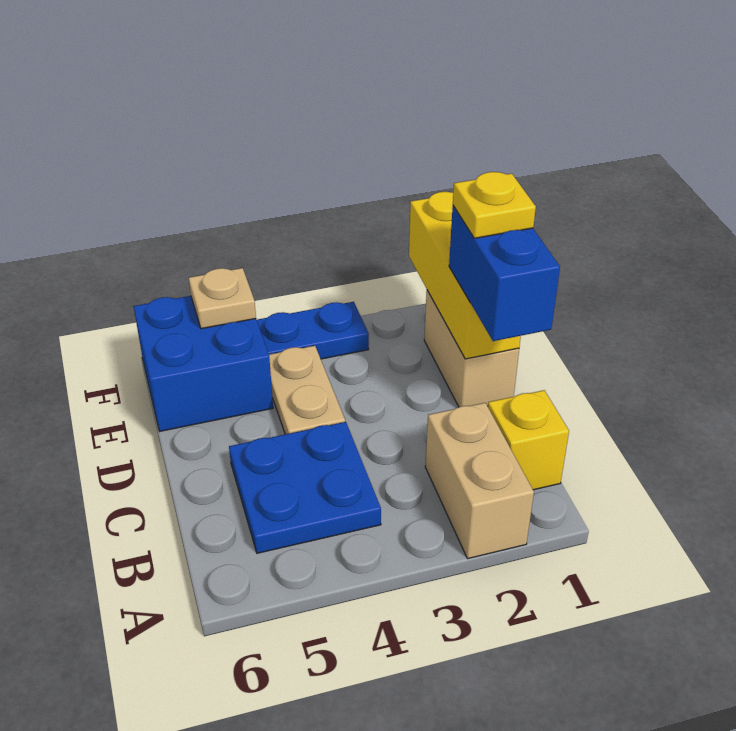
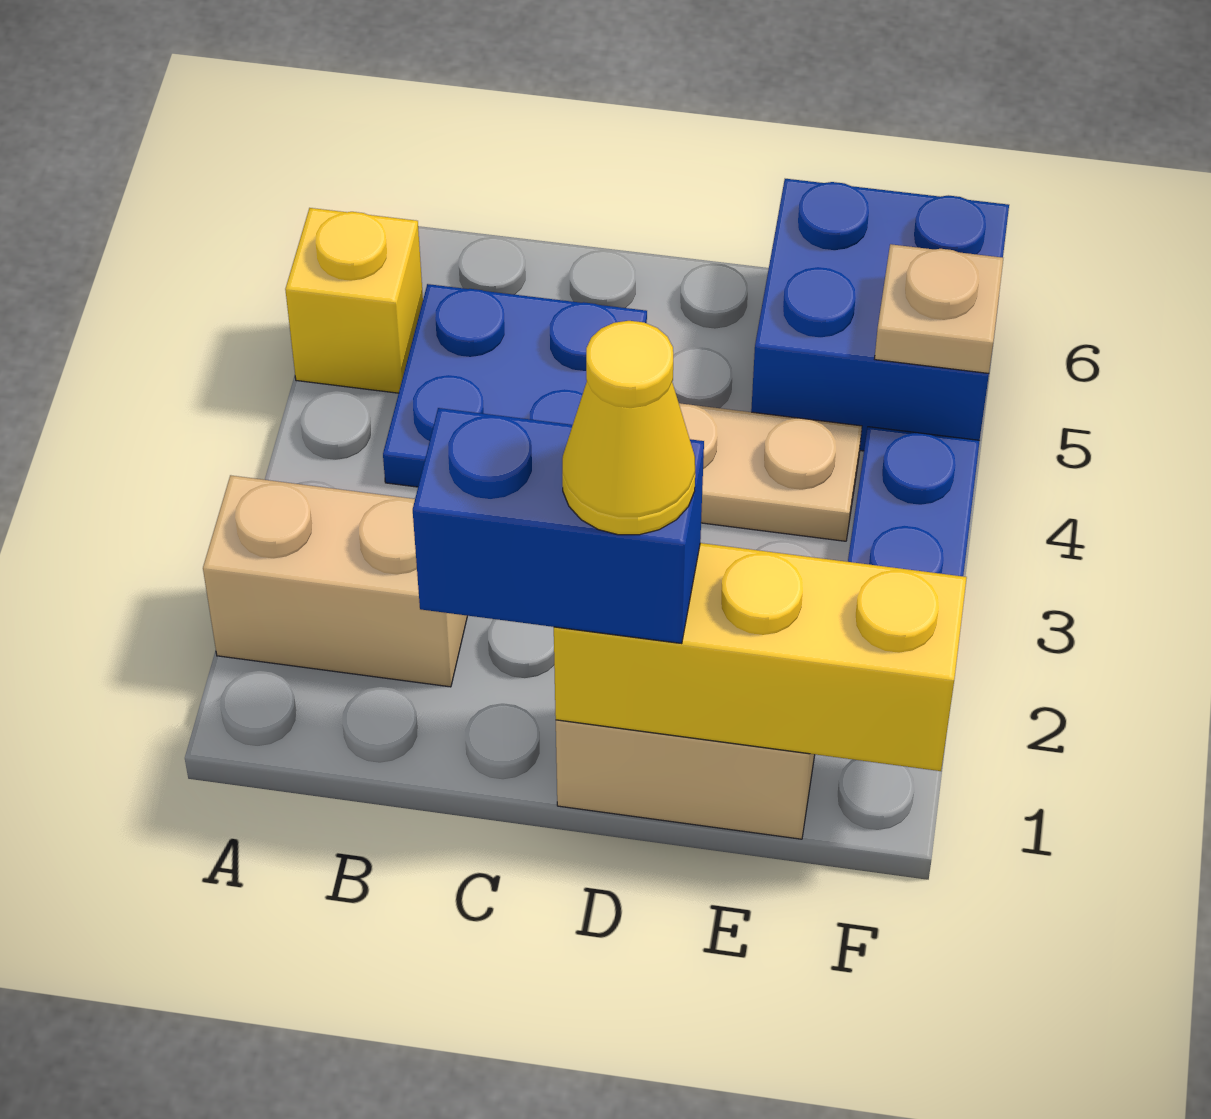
yellow brick B1 level 1 -> yellow brick A5 level 1
yellow plate D1 level 4 -> yellow cone D1 level 4

